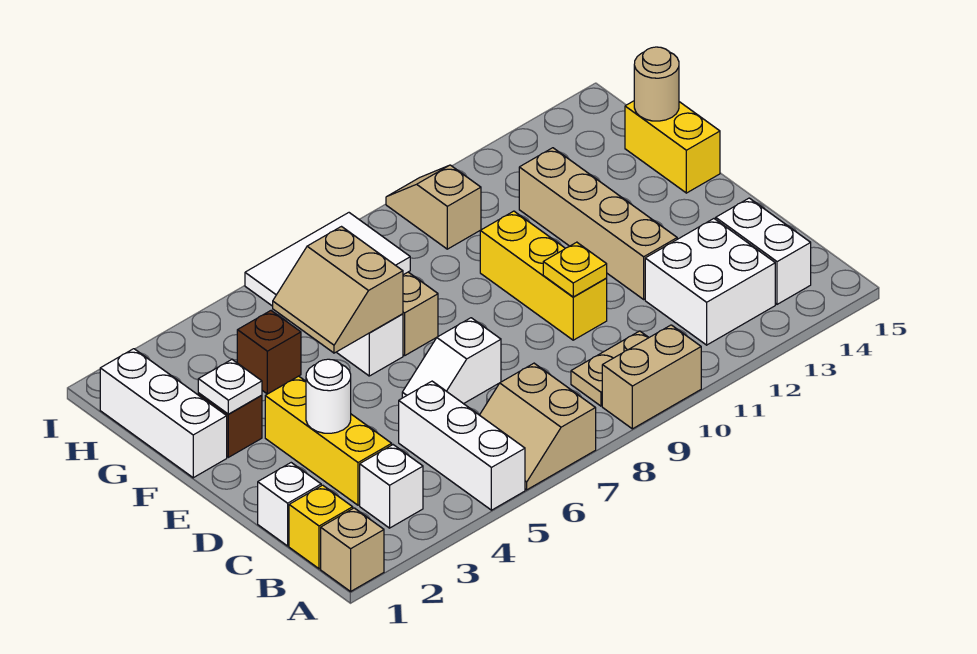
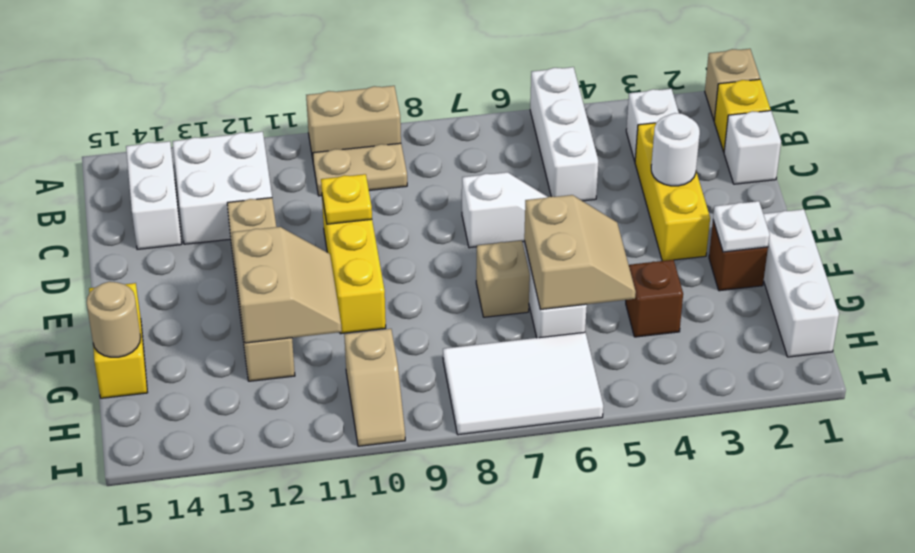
tan slope A6:B7 level 1 top 7 -> tan slope F11:G12 level 2 top 12

